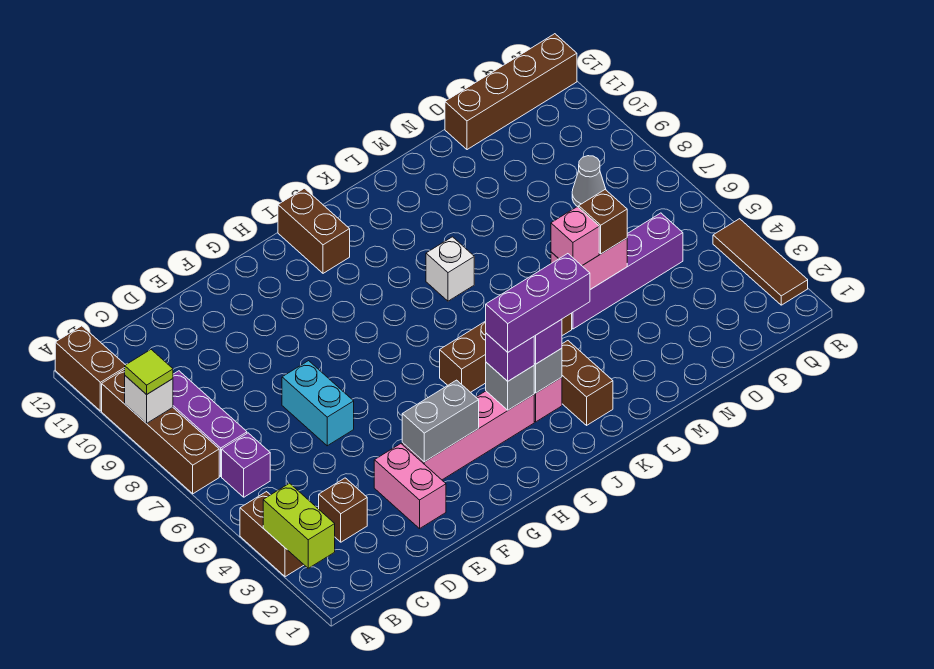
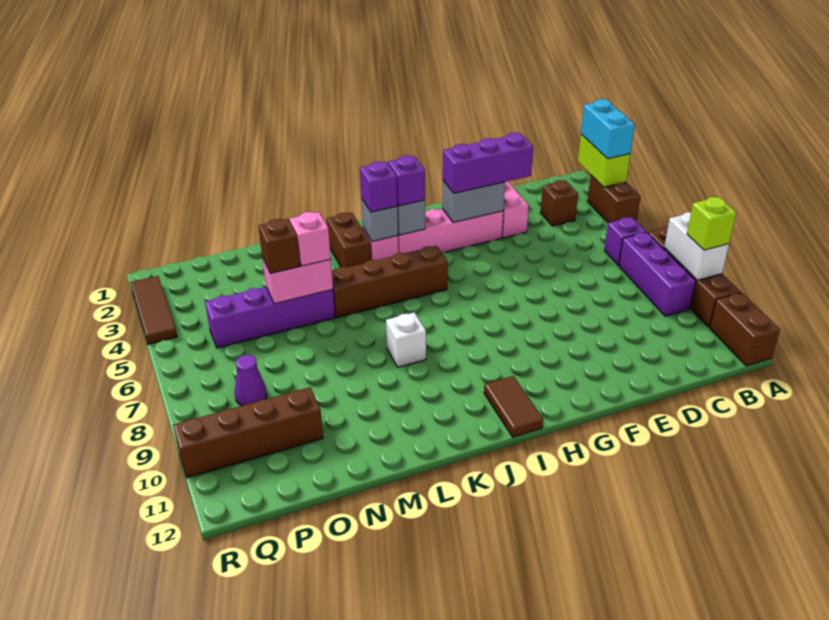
white brick A9 level 2 -> white brick A8:A9 level 2
lime tile A9 level 3 -> lime brick A9 level 3
cyan brick E6:E7 level 1 -> cyan brick A2:A3 level 3
purple brick I3:K3 level 4 -> purple brick E3:G3 level 3
brown brick I11:I12 level 1 -> brown tile I11:I12 level 1
brown brick O12:R12 level 1 -> brown brick O10:R10 level 1
grey cone P8 level 1 -> purple cone P8 level 1

